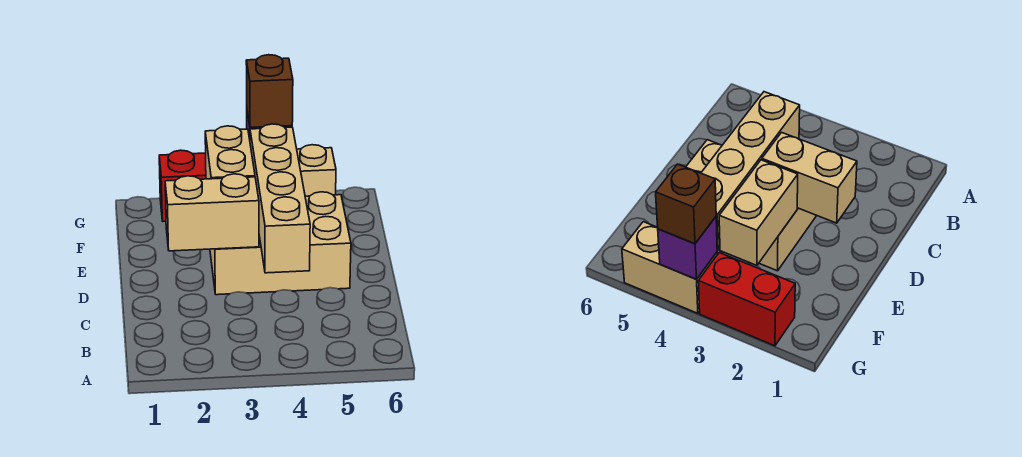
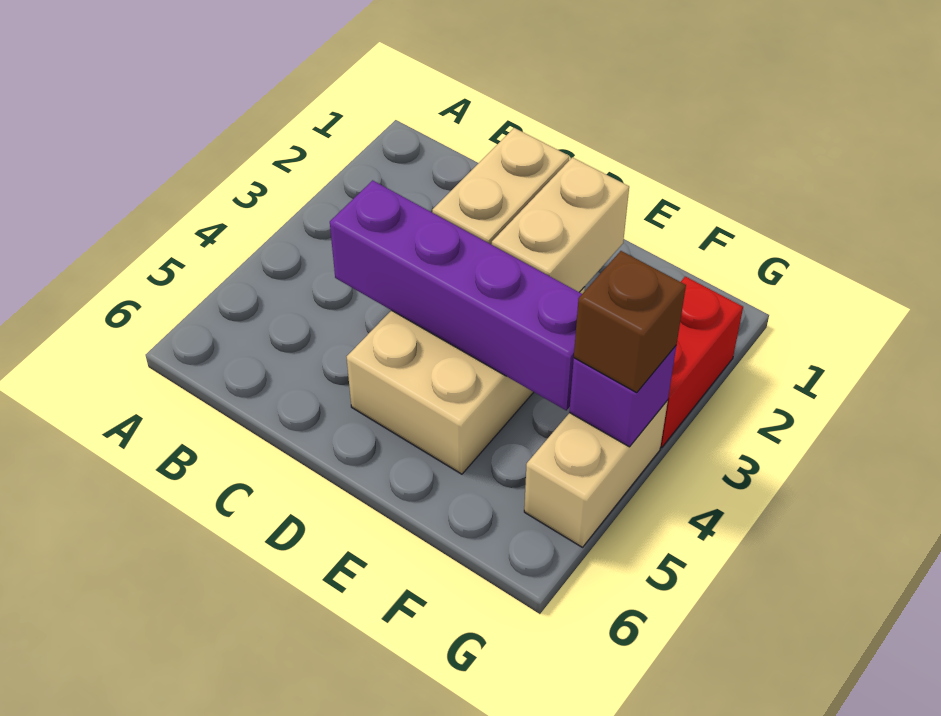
tan brick C4:F4 level 2 -> purple brick C4:F4 level 2
tan brick E3:F3 level 2 -> tan brick E2:E3 level 2

